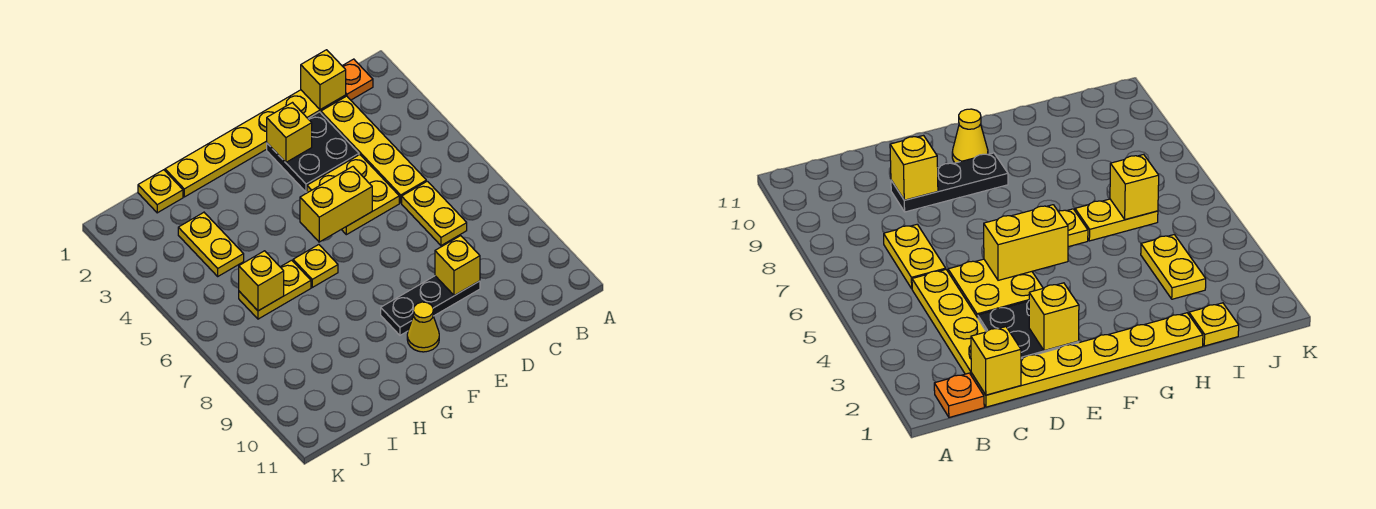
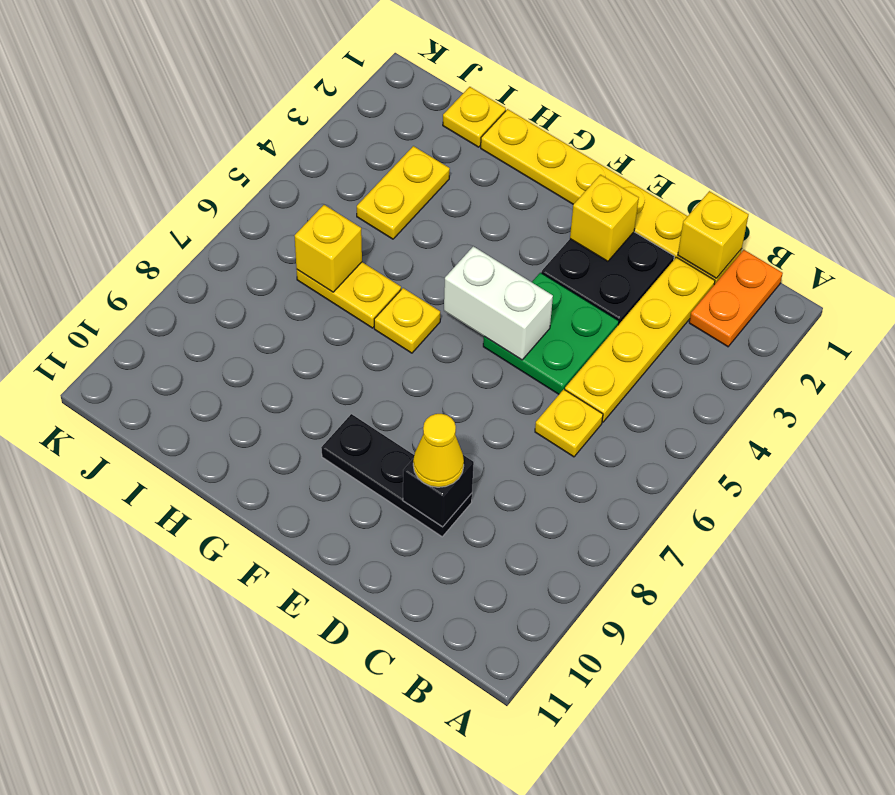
orange plate B1 level 1 -> orange plate B1:B2 level 1
yellow plate C6:C7 level 1 -> yellow plate C6 level 1
yellow plate D4:E5 level 1 -> green plate D4:E5 level 1
yellow brick D9 level 2 -> black brick D9 level 2
yellow brick E5:F5 level 2 -> white brick E5:F5 level 2
yellow cone F10 level 1 -> yellow cone D9 level 3

